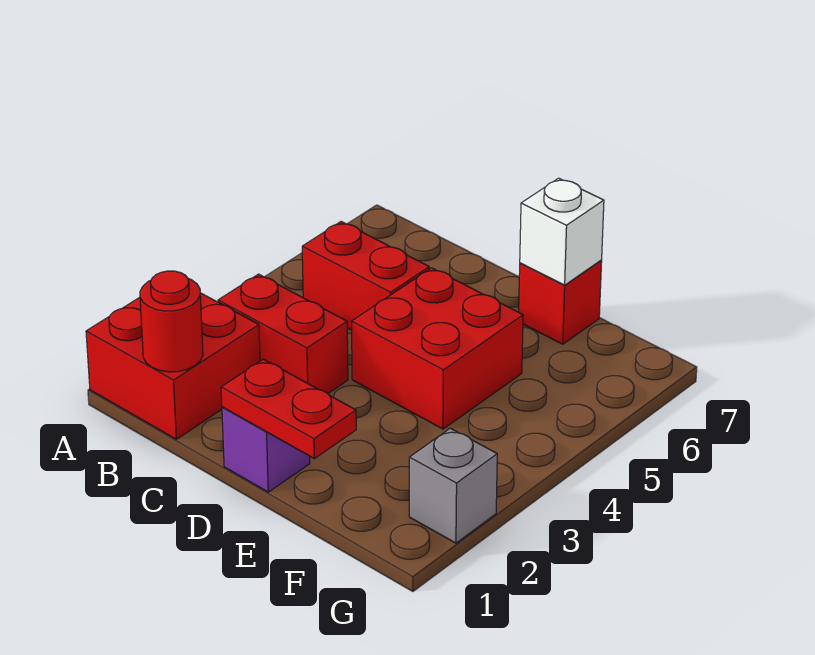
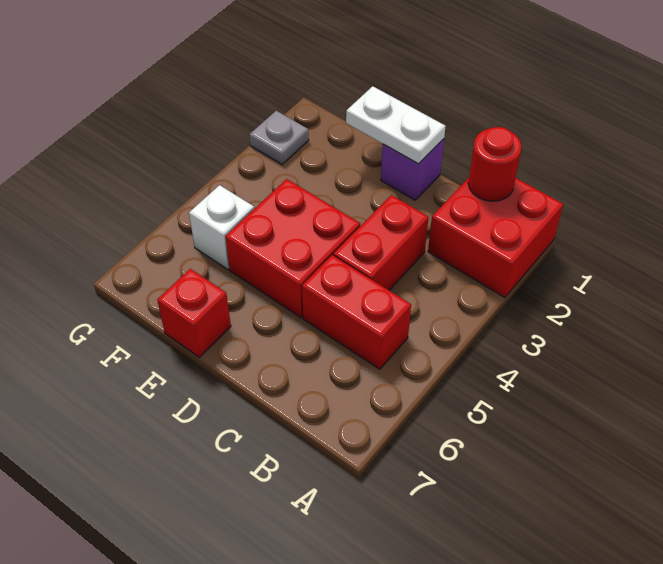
red brick B3:C3 level 1 -> red brick C3:C4 level 1
red plate D1:E1 level 2 -> white plate D1:E1 level 2
white brick E7 level 2 -> white brick F5 level 1
grey brick G2 level 1 -> grey plate G2 level 1

